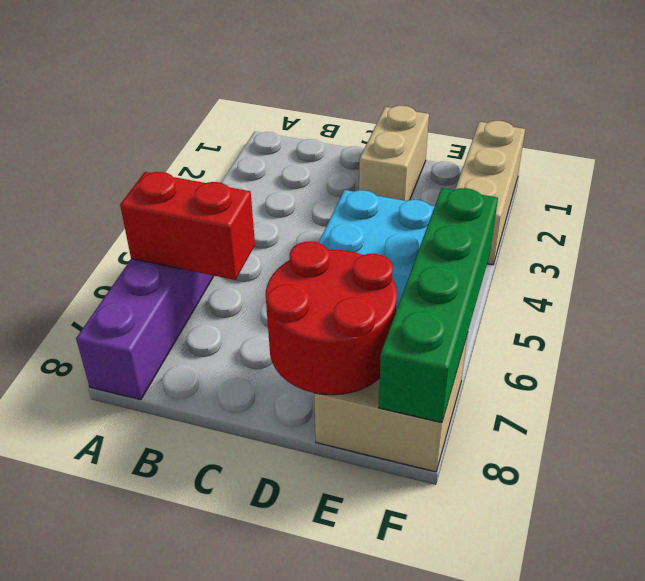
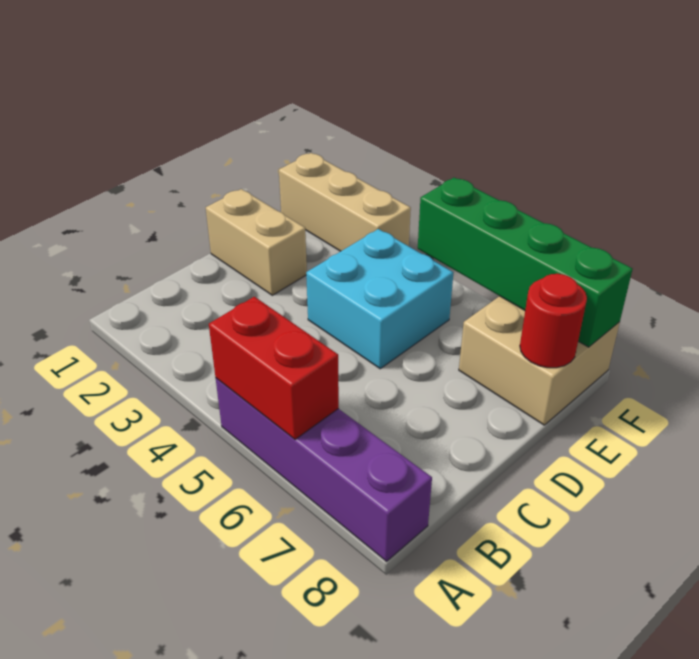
red brick A6:B6 level 2 -> red brick A5:A6 level 2
red round brick D7:E8 level 2 -> red round brick E8 level 2

